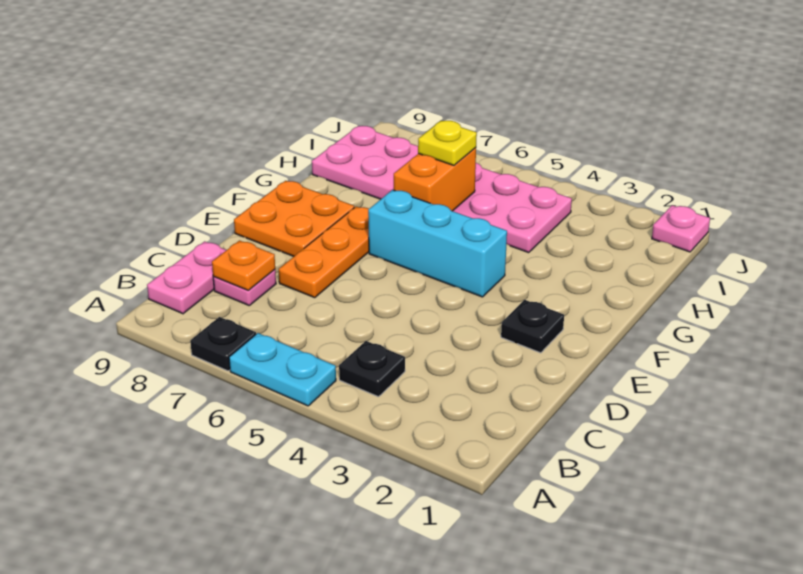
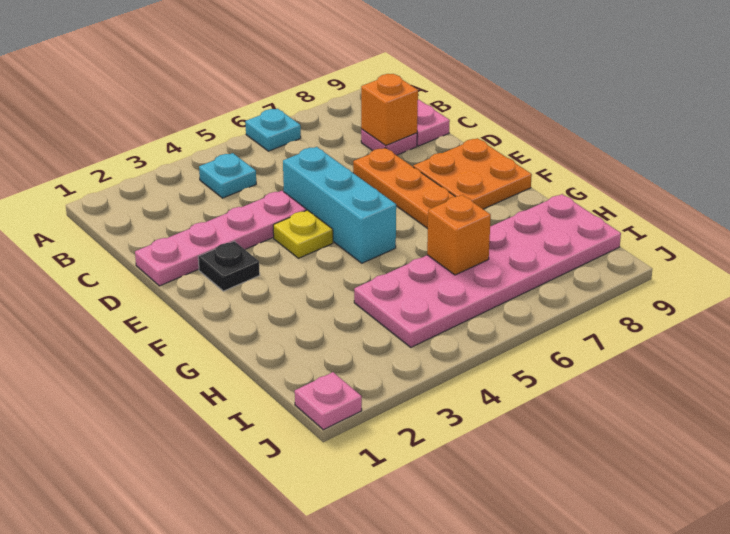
cyan plate A5:A6 level 1 -> cyan plate A6 level 1
black plate A7 level 1 -> none
black plate B4 level 1 -> cyan plate B4 level 1
orange plate C8 level 2 -> orange brick C8 level 2
none -> pink plate D1:D4 level 1
cyan brick F4:F6 level 1 -> cyan brick D5:F5 level 1
orange brick G6:H6 level 2 -> orange brick H6 level 2
yellow plate H6 level 3 -> yellow plate E4 level 1

